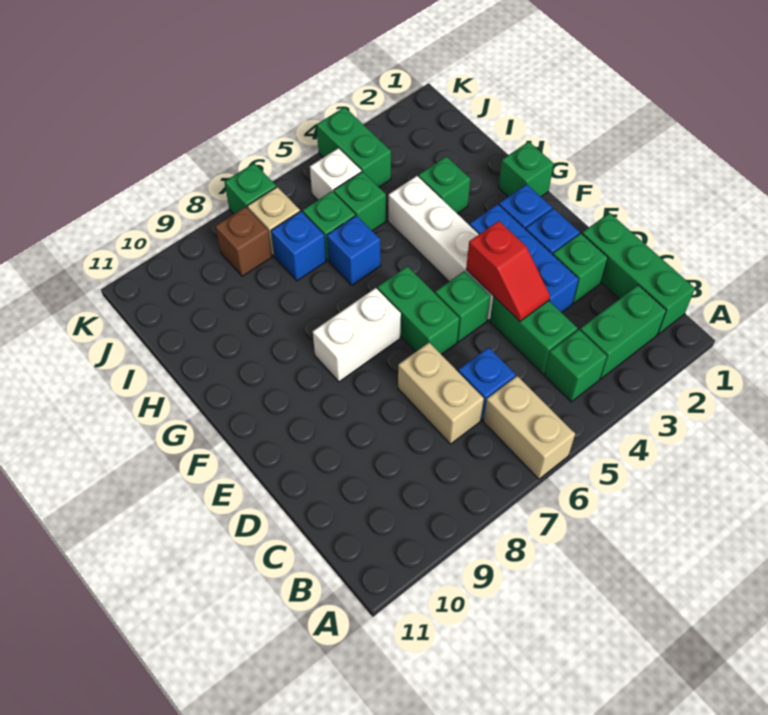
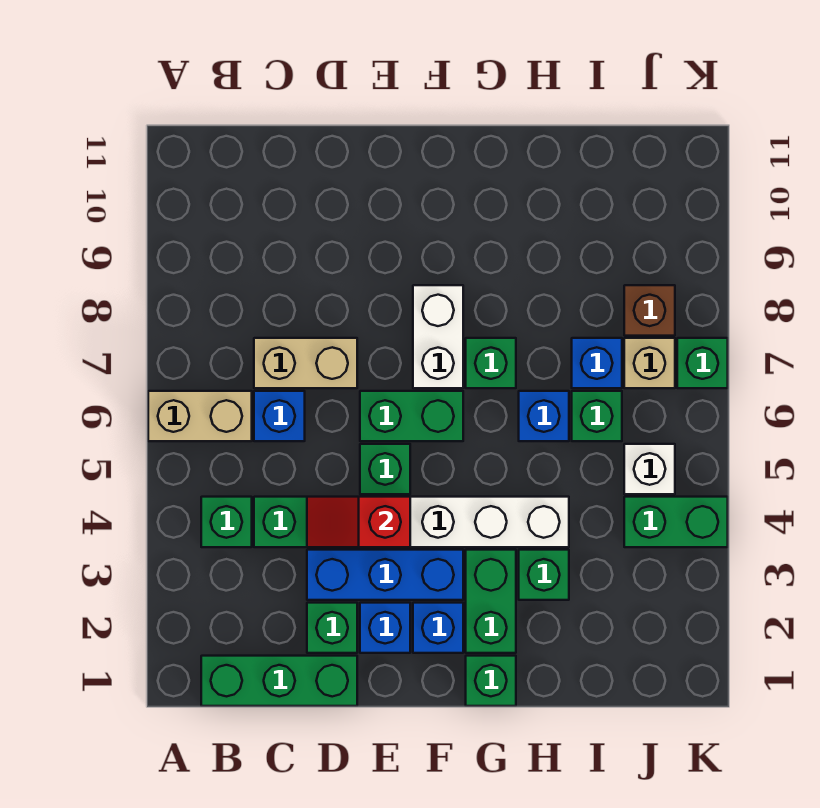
green brick B2:B3 level 1 -> green brick G2:G3 level 1
green brick I5 level 1 -> green brick G7 level 1

